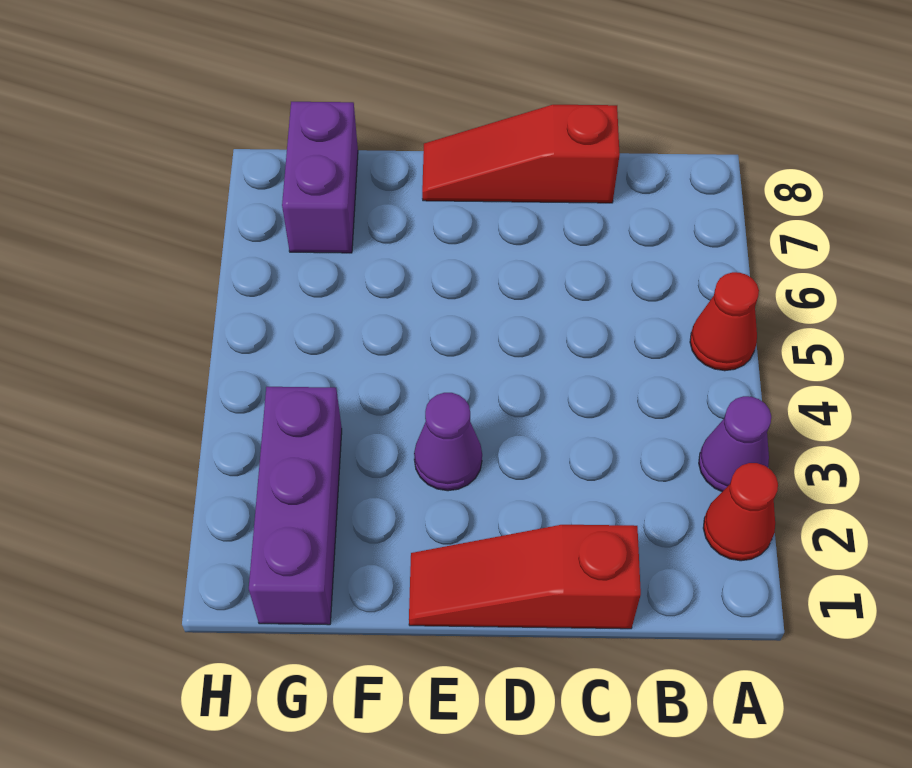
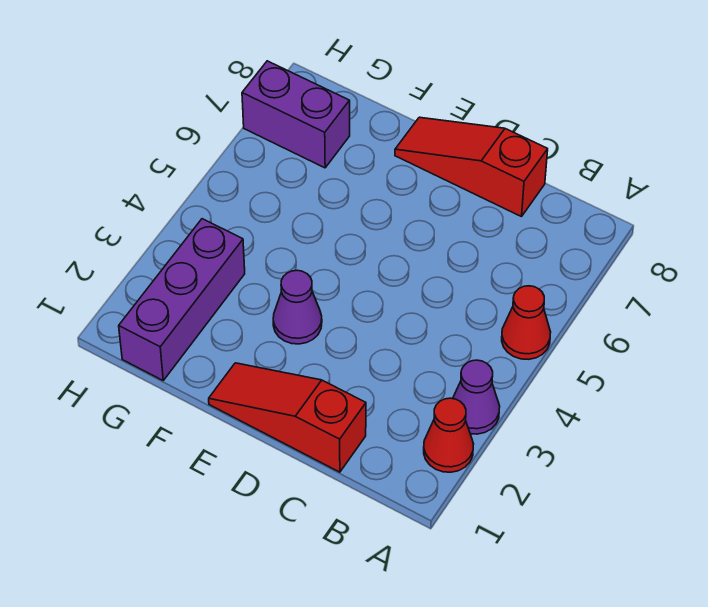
purple brick G7:G8 level 1 -> purple brick G7:H7 level 1

